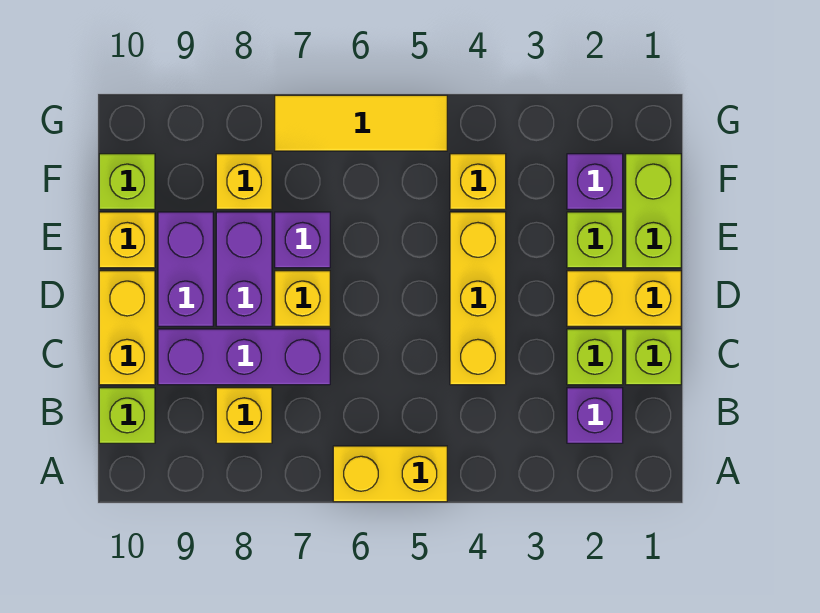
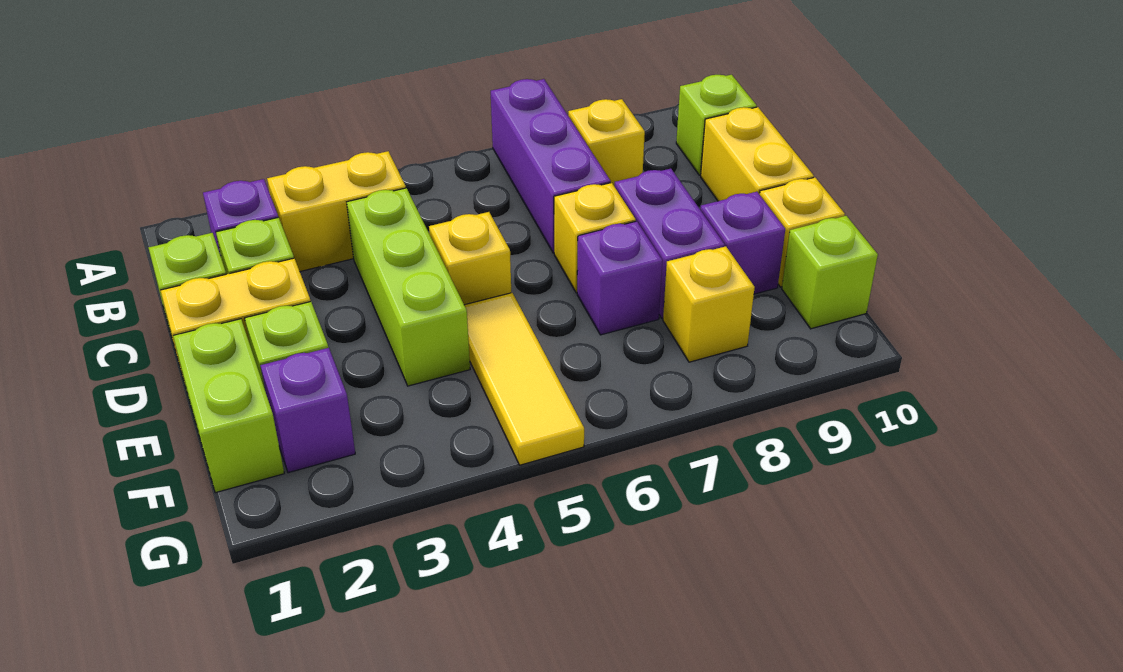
yellow brick A5:A6 level 1 -> yellow brick B3:B4 level 1
yellow brick C4:E4 level 1 -> lime brick C4:E4 level 1
purple brick C7:C9 level 1 -> purple brick A7:C7 level 1
purple brick D9:E9 level 1 -> purple brick E9 level 1
yellow brick F4 level 1 -> yellow brick D5 level 1
yellow tile G5:G7 level 1 -> yellow tile E5:G5 level 1

